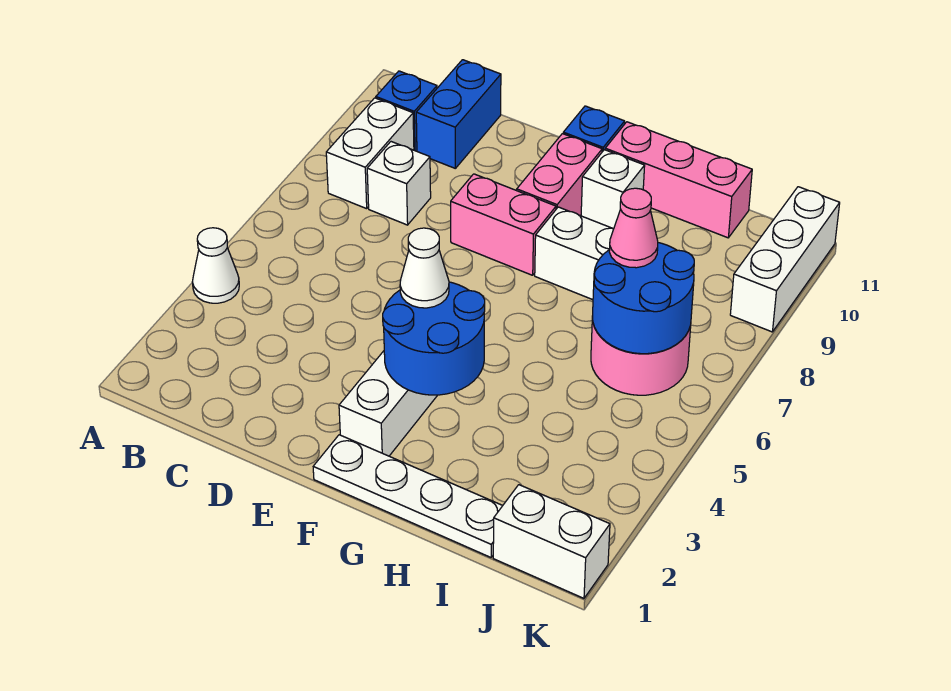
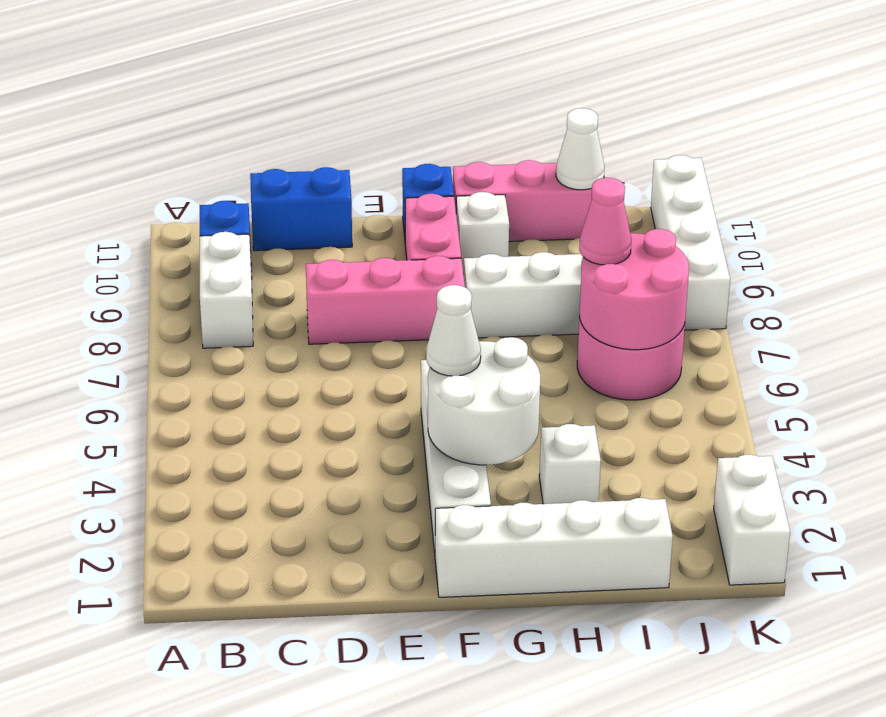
white cone A4 level 1 -> white cone I11 level 2
white brick C8 level 1 -> white brick H3 level 1
blue brick C10:C11 level 1 -> blue brick C11:D11 level 1
pink brick E8:F8 level 1 -> pink brick D8:F8 level 1
white plate F1:I1 level 1 -> white brick F1:I1 level 1
blue round brick F3:G4 level 2 -> white round brick F3:G4 level 2
blue round brick I6:J7 level 2 -> pink round brick I6:J7 level 2
white brick J1:K1 level 1 -> white brick K1:K2 level 1
white brick K9:K11 level 1 -> white brick K8:K11 level 1

